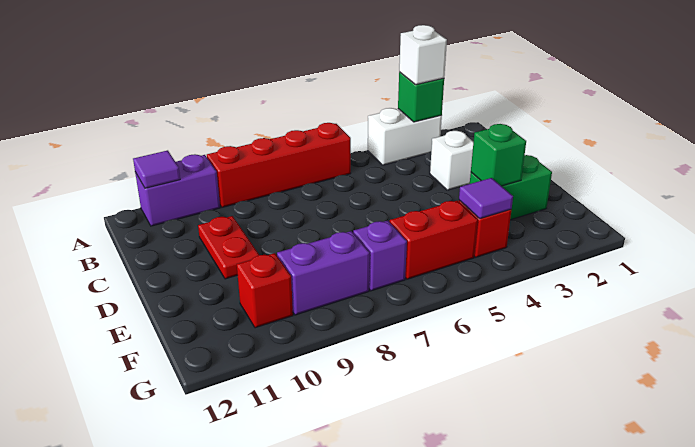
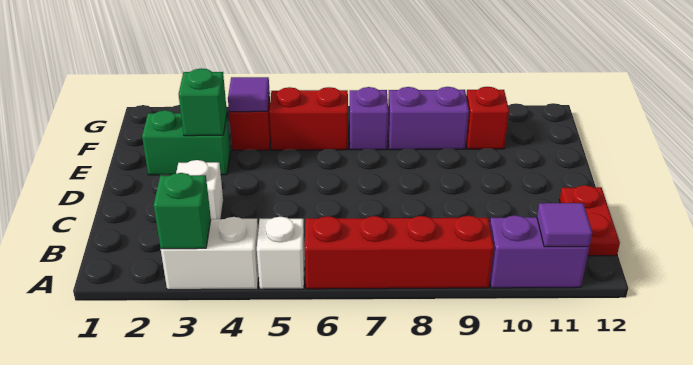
white brick A3 level 3 -> white brick A5 level 1
red plate C10:D10 level 1 -> red plate B12:C12 level 1

